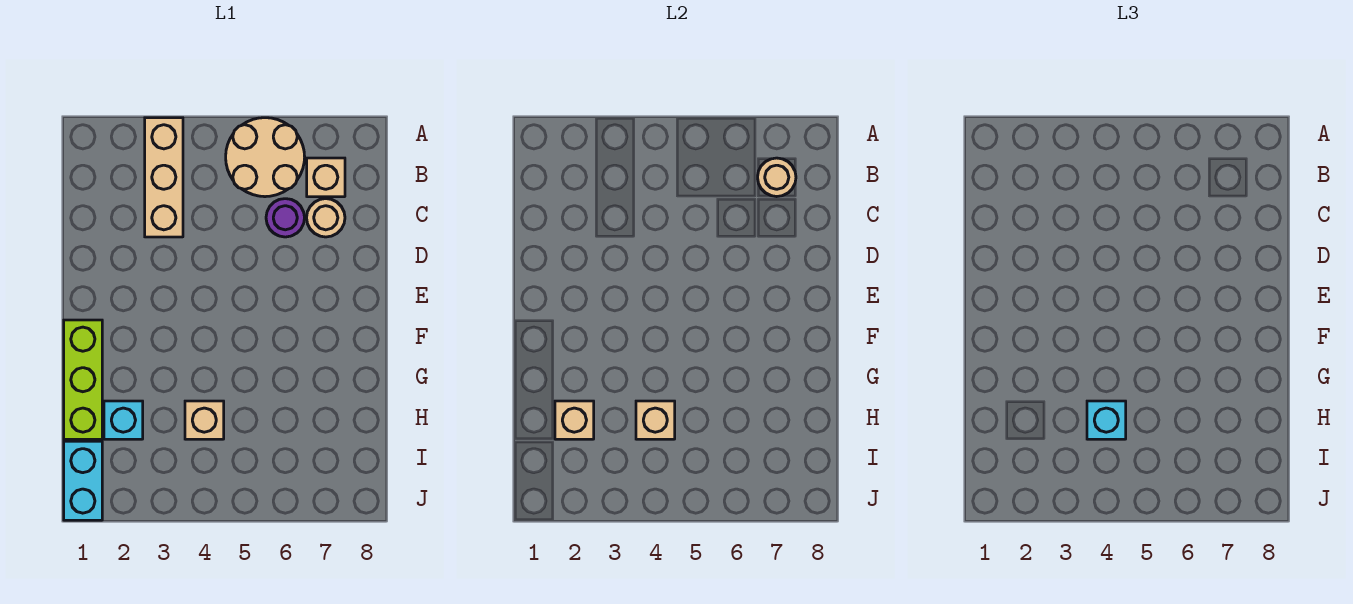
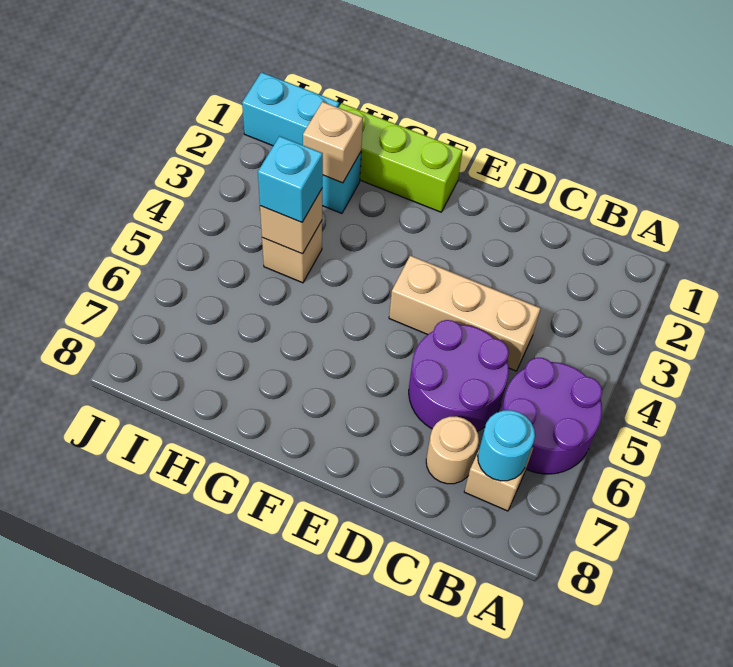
tan brick A3:C3 level 1 -> tan brick C4:E4 level 1
tan round brick A5:B6 level 1 -> purple round brick A5:B6 level 1
tan round brick B7 level 2 -> cyan round brick B7 level 2
purple round brick C6 level 1 -> purple round brick C5:D6 level 1

